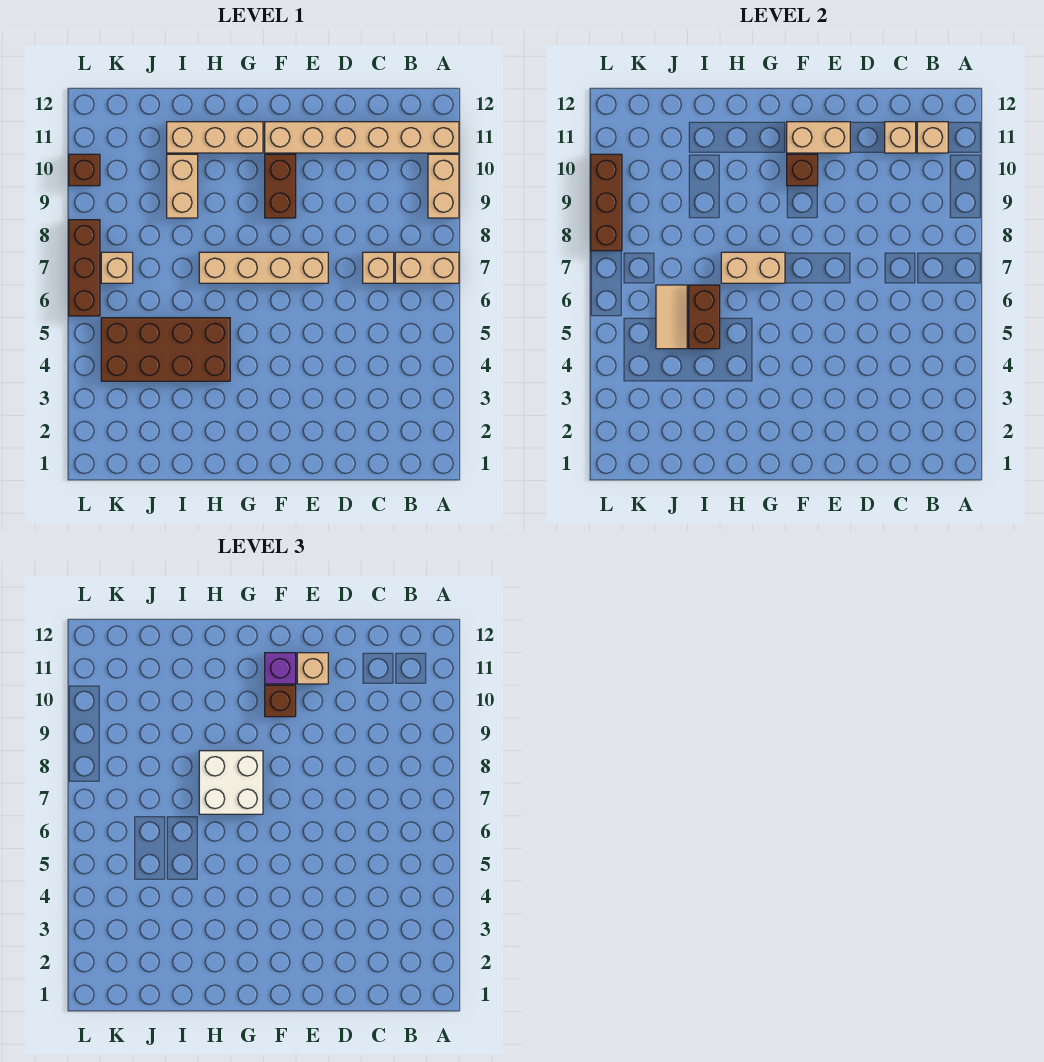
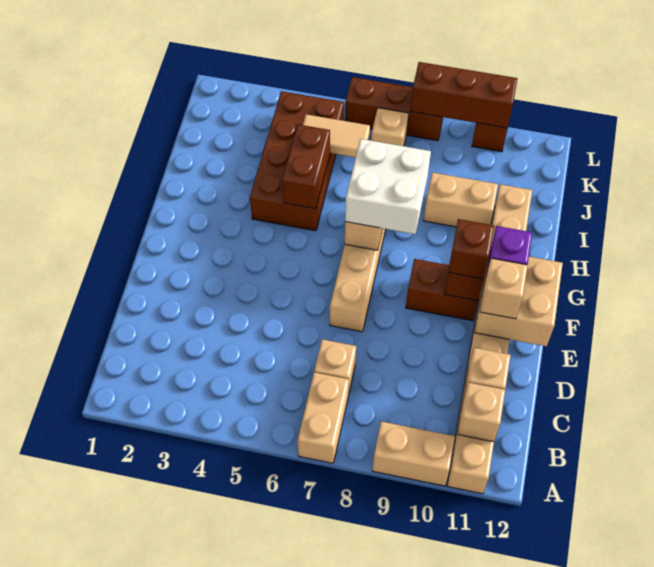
tan brick E11:F11 level 2 -> tan brick E11:F12 level 2
brown brick I5:I6 level 2 -> brown brick H5:I5 level 2

